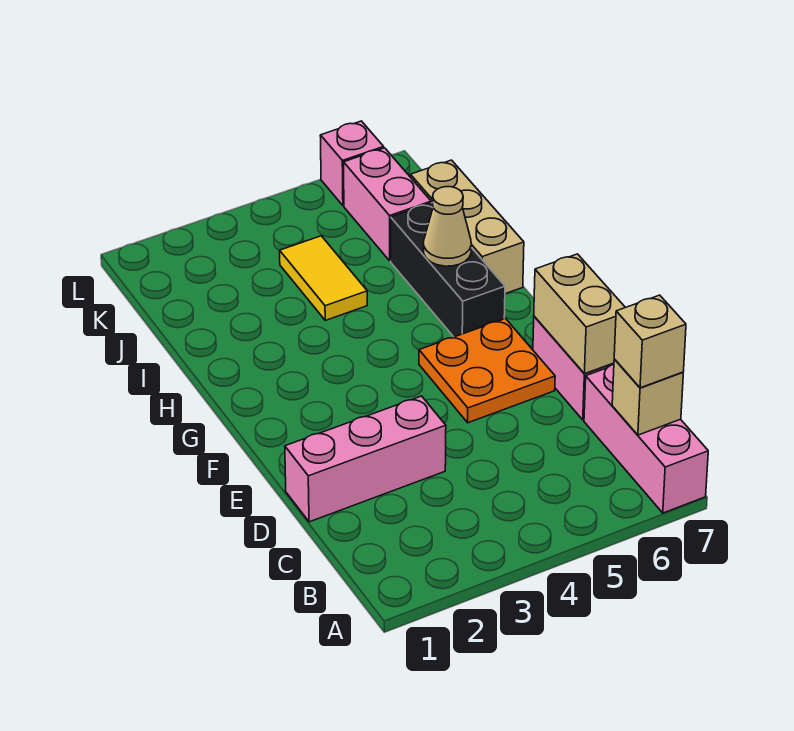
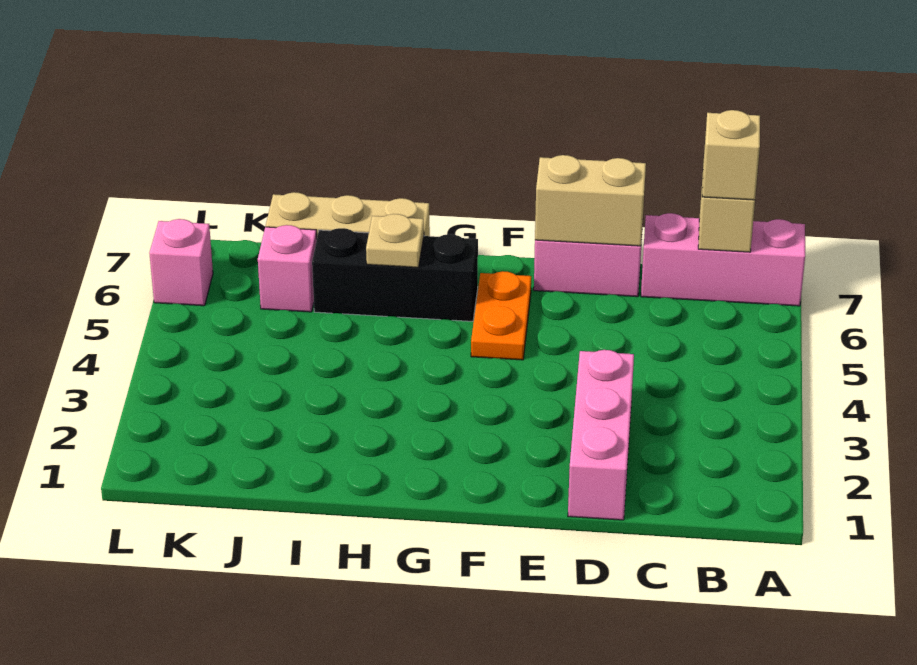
orange plate E5:F6 level 1 -> orange plate F5:F6 level 1
tan cone H6 level 2 -> tan plate H6 level 2
yellow tile I4:J4 level 1 -> none
pink brick J6:K6 level 1 -> pink brick J6 level 1

